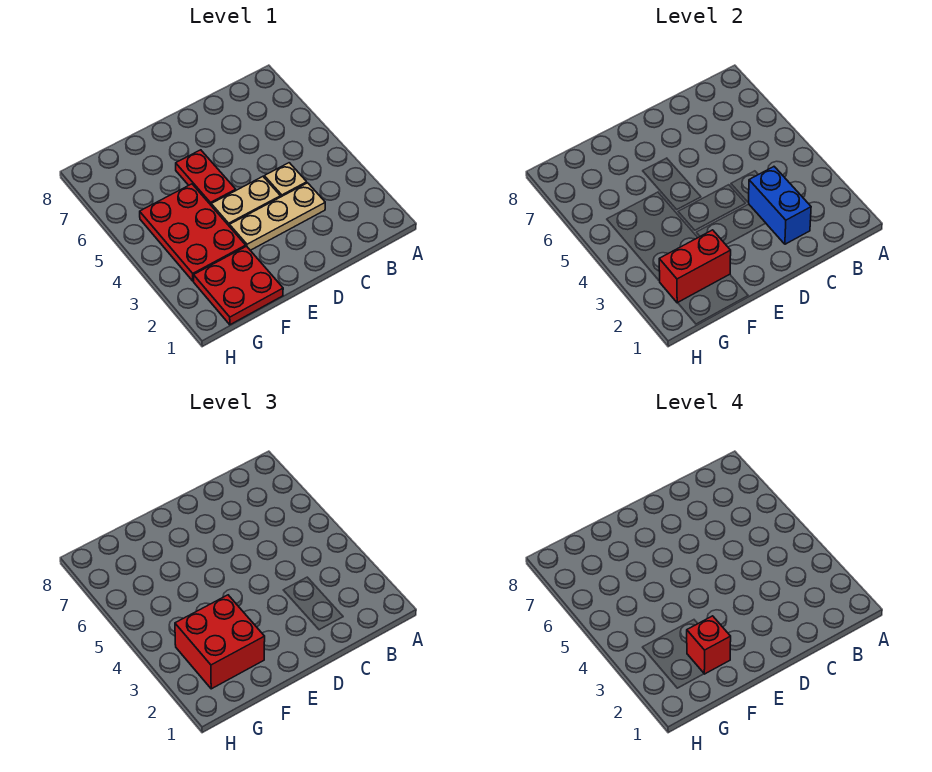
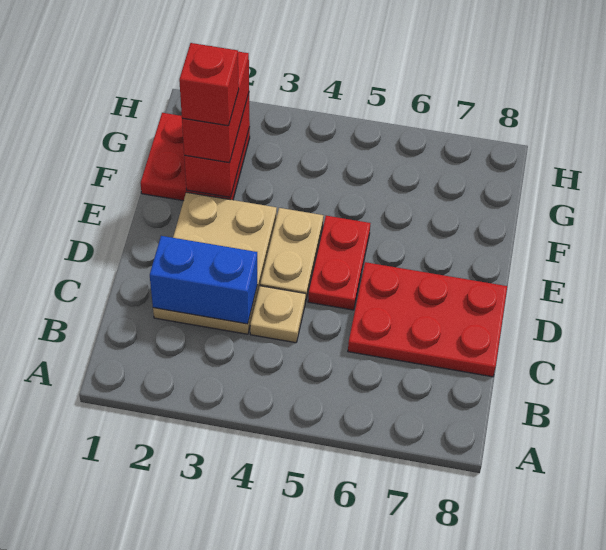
tan plate C3:E3 level 1 -> tan plate C2:E3 level 1
red plate E5:E6 level 1 -> red plate D5:E5 level 1
red brick F2:G3 level 3 -> red brick F2:G2 level 3
red plate F3:G5 level 1 -> red plate C6:D8 level 1

